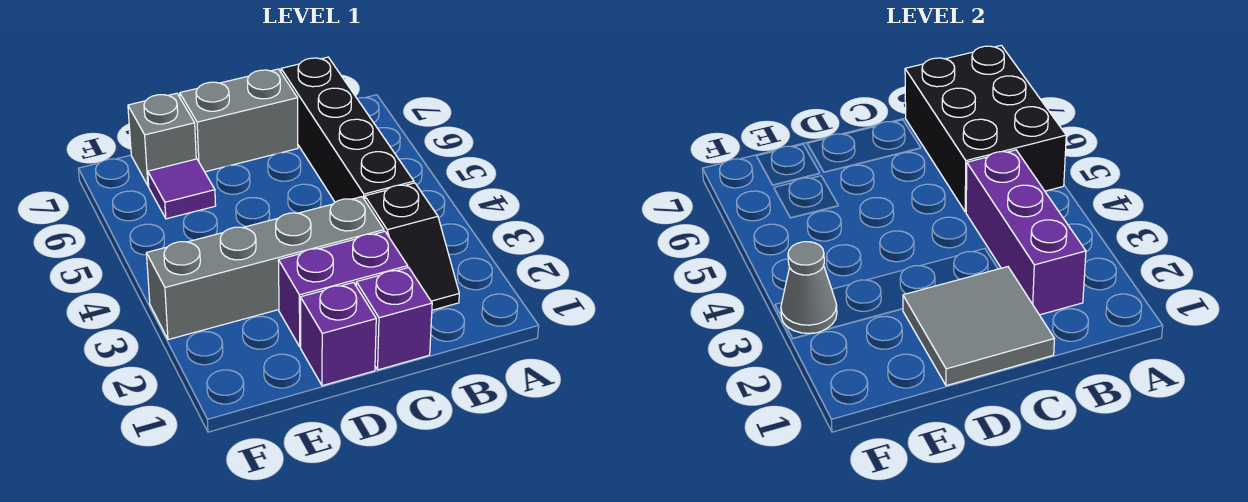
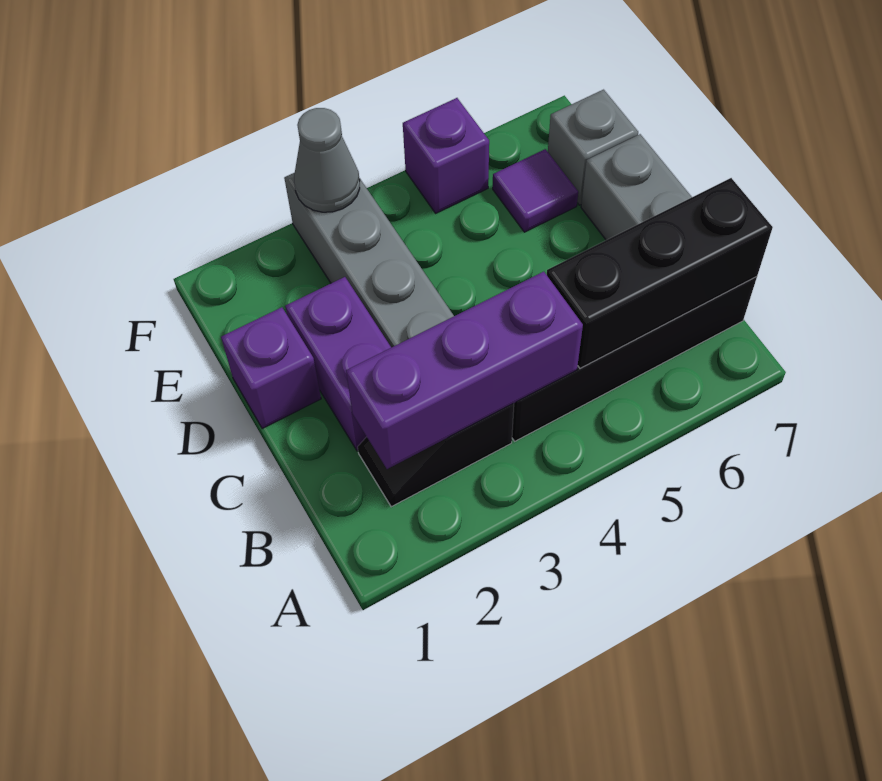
black brick A5:B7 level 2 -> black brick B5:B7 level 2
purple brick C1 level 1 -> purple brick F5 level 1
grey tile C1:D2 level 2 -> none

